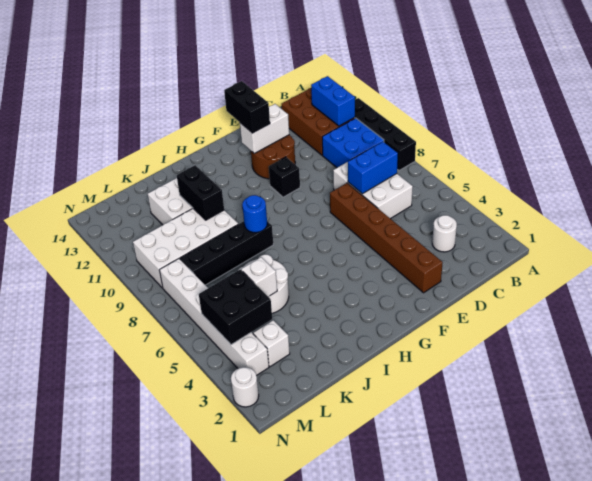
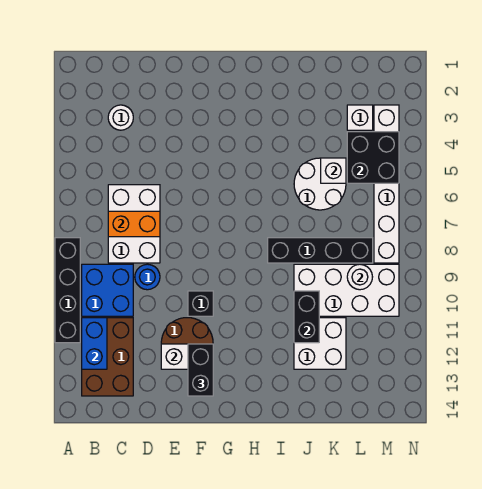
blue brick C7:D7 level 2 -> orange brick C7:D7 level 2
brown brick E2:E7 level 1 -> none
blue round brick I8 level 2 -> blue round brick D9 level 1
white round brick N2 level 1 -> white round brick L9 level 2

